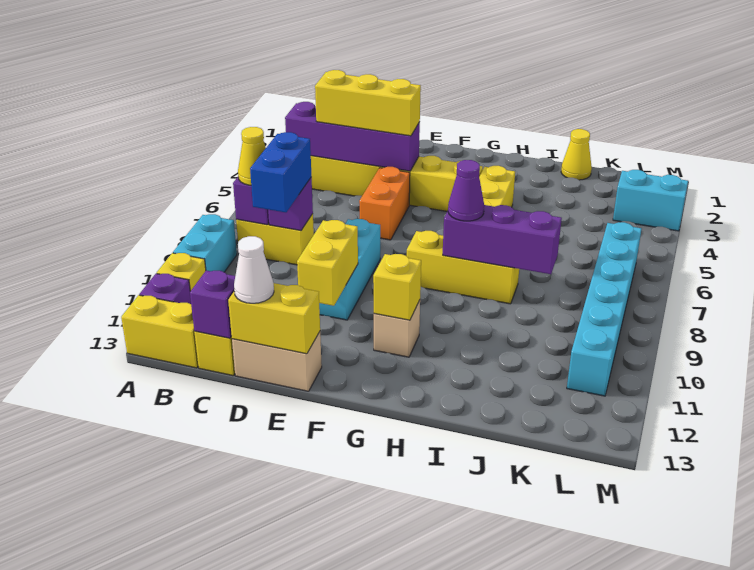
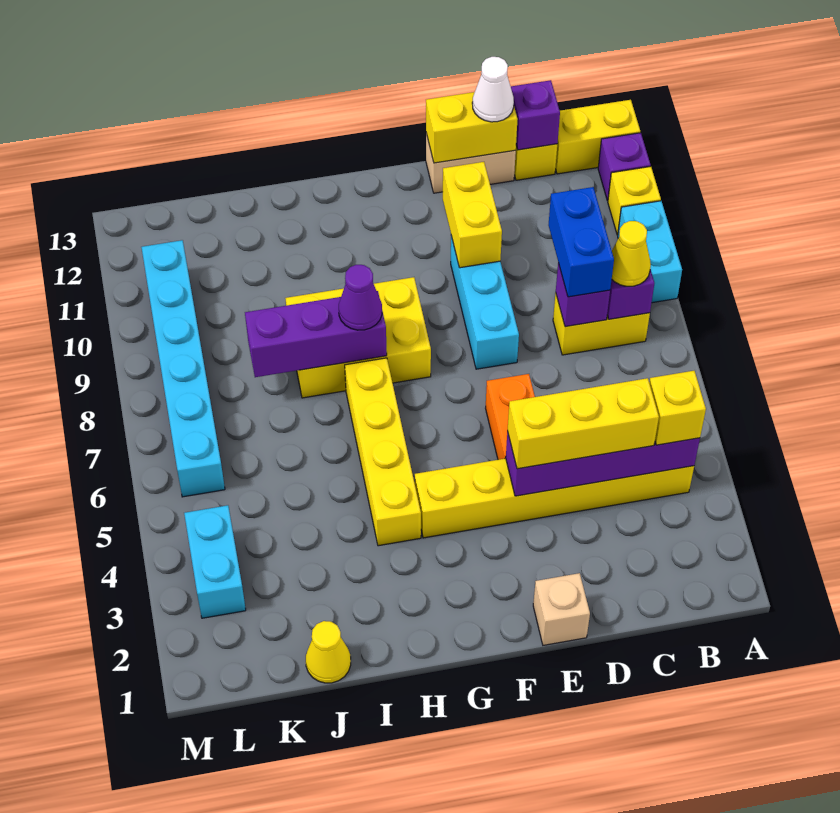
yellow brick G8:I8 level 1 -> yellow brick G8:I9 level 1
tan brick G11 level 1 -> tan brick E1 level 1
yellow brick G11 level 2 -> yellow brick B4 level 3
cyan brick L3:M3 level 1 -> cyan brick L3:L4 level 1

